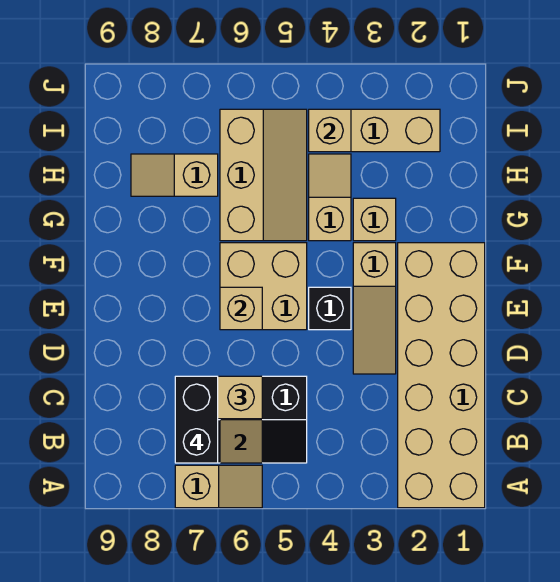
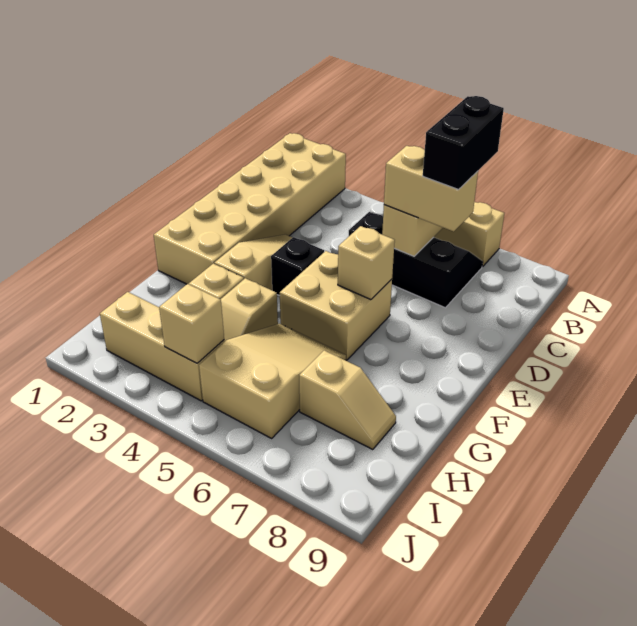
tan slope G5:I6 level 1 top 6 -> tan slope G5:I6 level 1 top I

